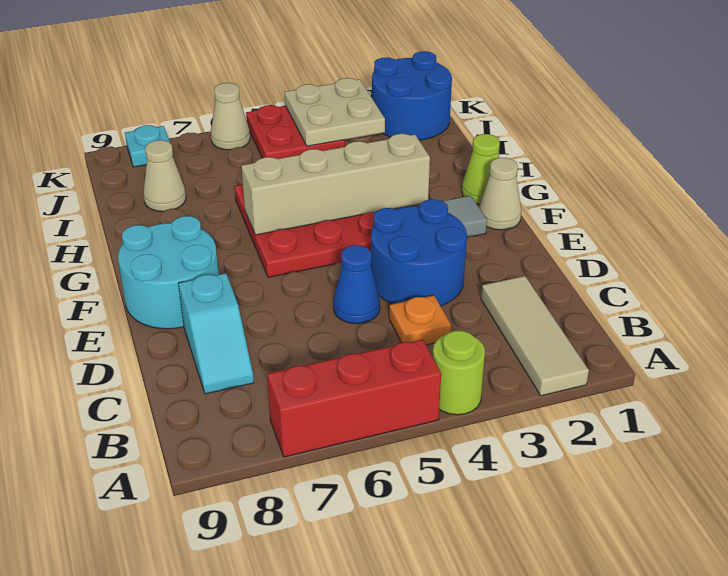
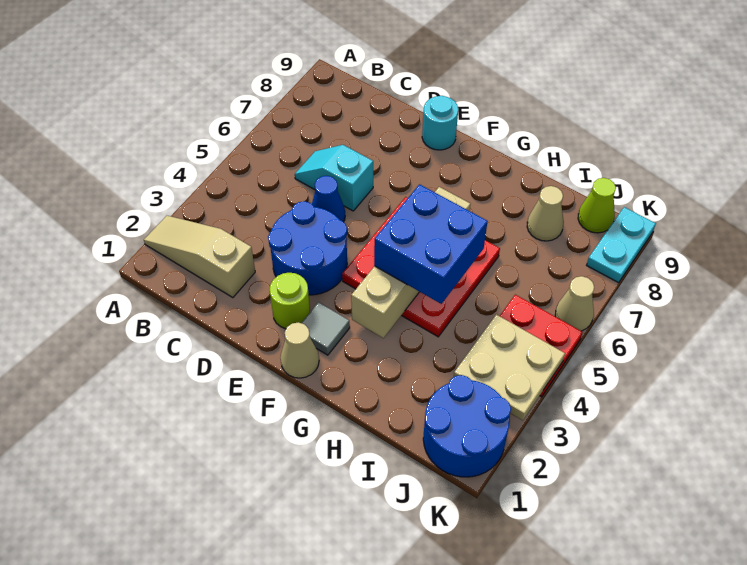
tan tile A2:C2 level 1 -> tan slope A2:C2 level 1 top C
lime round brick A4 level 1 -> lime round brick E2 level 1
red brick A5:A7 level 1 -> none
orange plate C4 level 1 -> none
cyan slope C8:D8 level 1 top D -> cyan slope C6:D6 level 1 top D
cyan round brick E8:F9 level 1 -> cyan round brick E9 level 1
lime cone G1 level 1 -> lime cone J9 level 1
none -> blue brick G4:H5 level 3
cyan plate K8 level 1 -> cyan plate K8:K9 level 1

